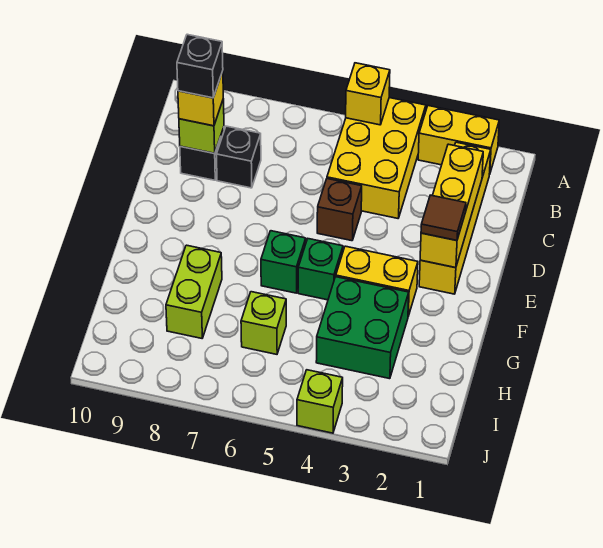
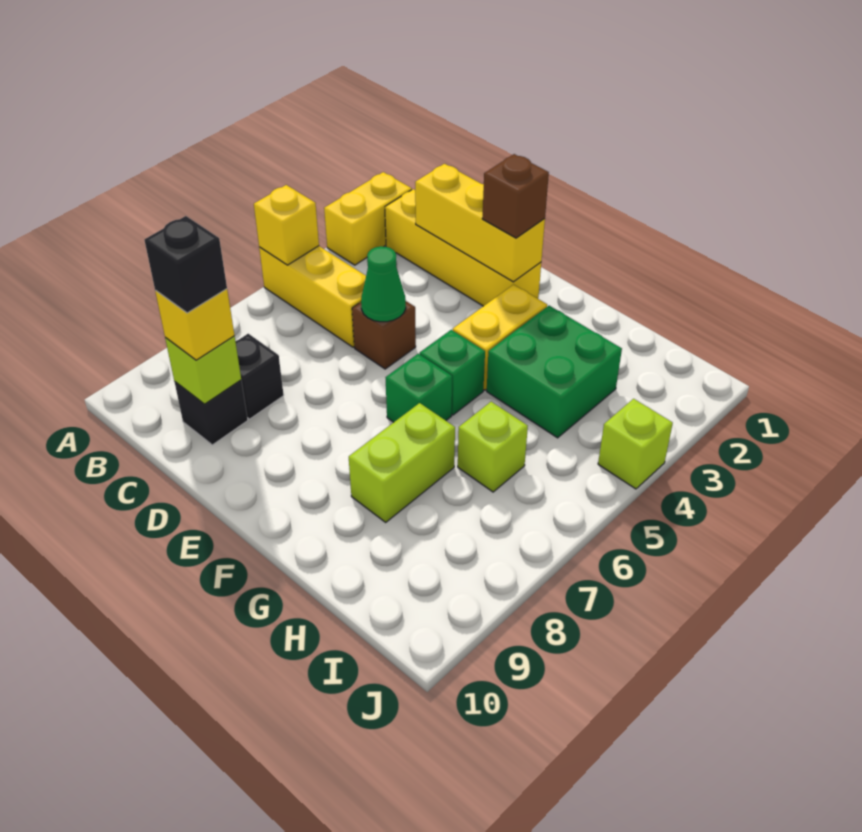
yellow brick A4:C5 level 1 -> yellow brick A5:C5 level 1
none -> green cone D5 level 2
brown tile E2 level 3 -> brown brick E2 level 3
lime brick G8:H8 level 1 -> lime brick G7:G8 level 1

